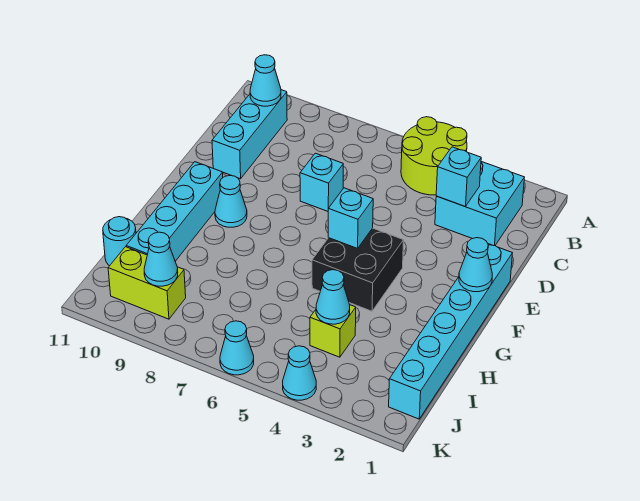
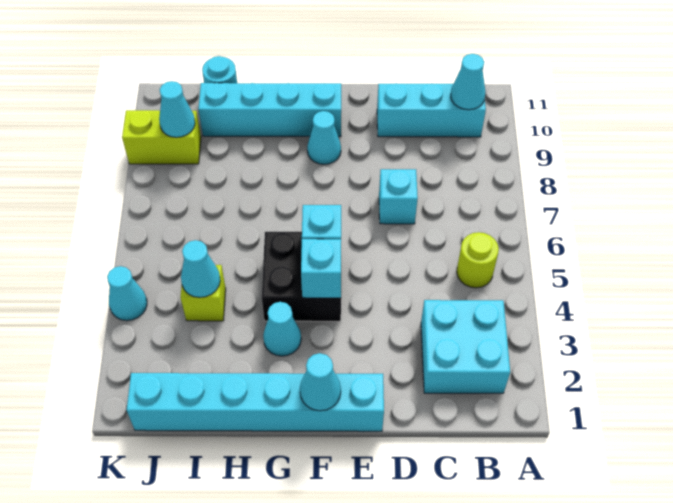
lime round brick A4:B5 level 1 -> lime round brick B5 level 1
cyan brick C3 level 2 -> cyan brick F4 level 2
lime brick J9:J10 level 1 -> lime brick J9:K9 level 1
cyan cone K6 level 1 -> cyan cone G3 level 1

